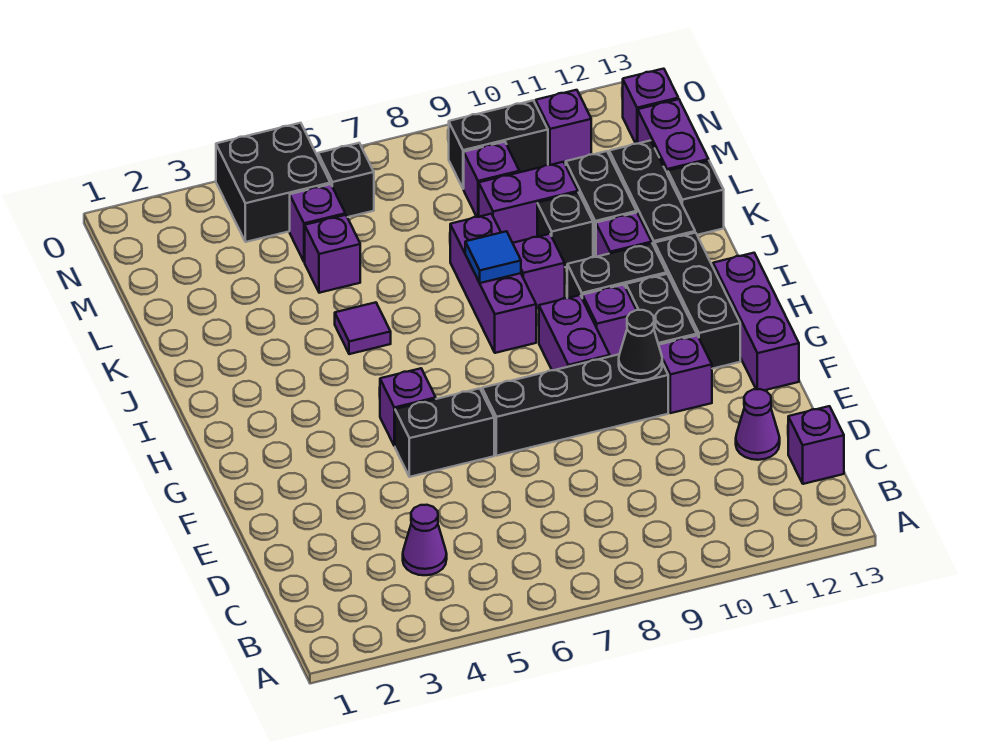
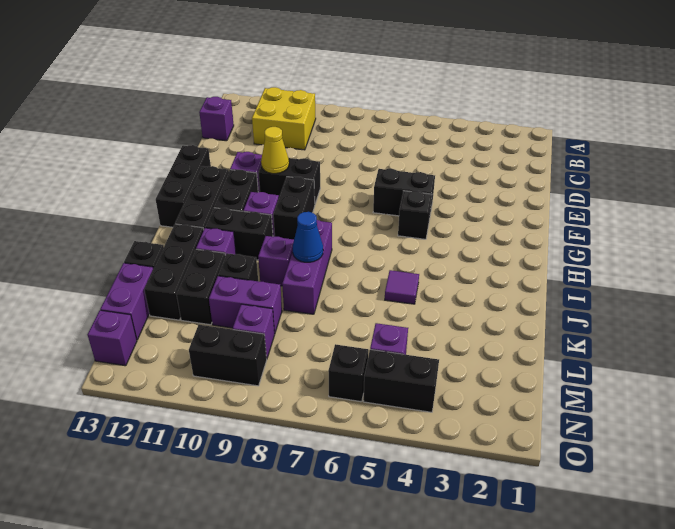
none -> yellow brick B10:C11 level 1
purple cone C4 level 1 -> none
purple cone D12 level 1 -> none
black brick F7:F10 level 1 -> black brick F9:F10 level 1
black cone F10 level 2 -> yellow cone F10 level 2
purple brick F13:H13 level 1 -> black brick F13:H13 level 1
purple brick G5 level 1 -> black brick G5 level 1
purple brick G9:H9 level 1 -> black brick G9:H9 level 1
blue tile J8 level 2 -> blue cone J8 level 2
purple brick L5 level 1 -> none
black brick N4:O5 level 1 -> black brick N4:N5 level 1
purple brick N11 level 1 -> none

